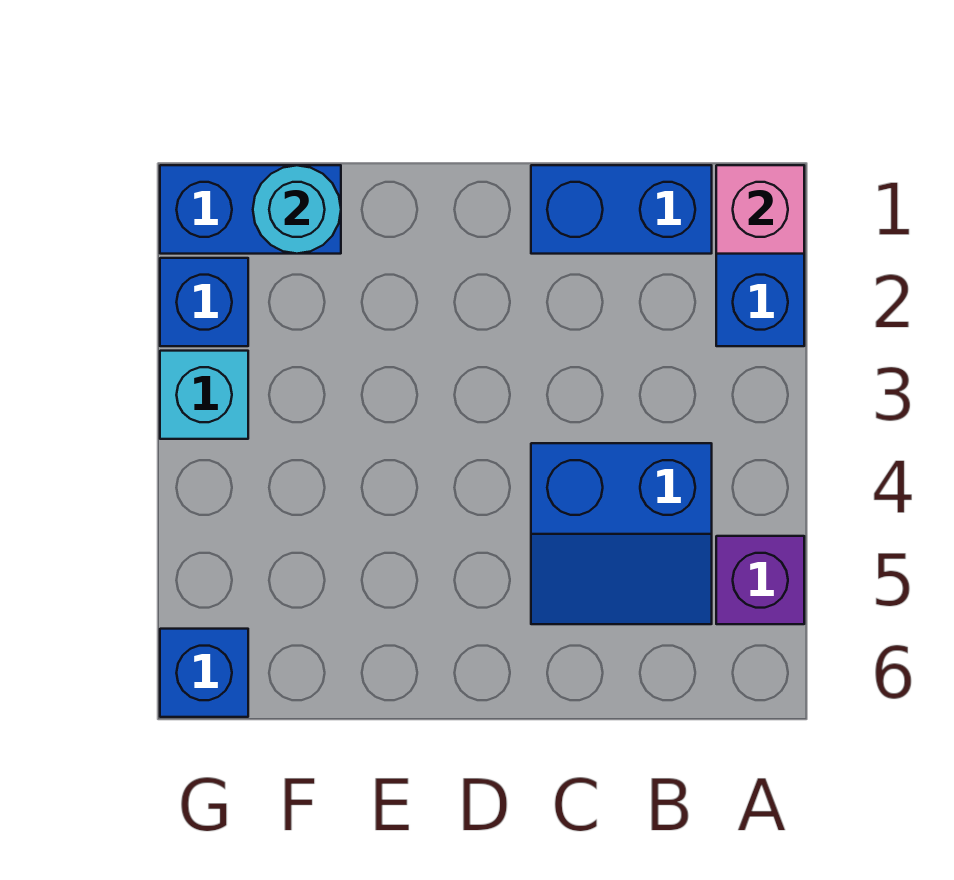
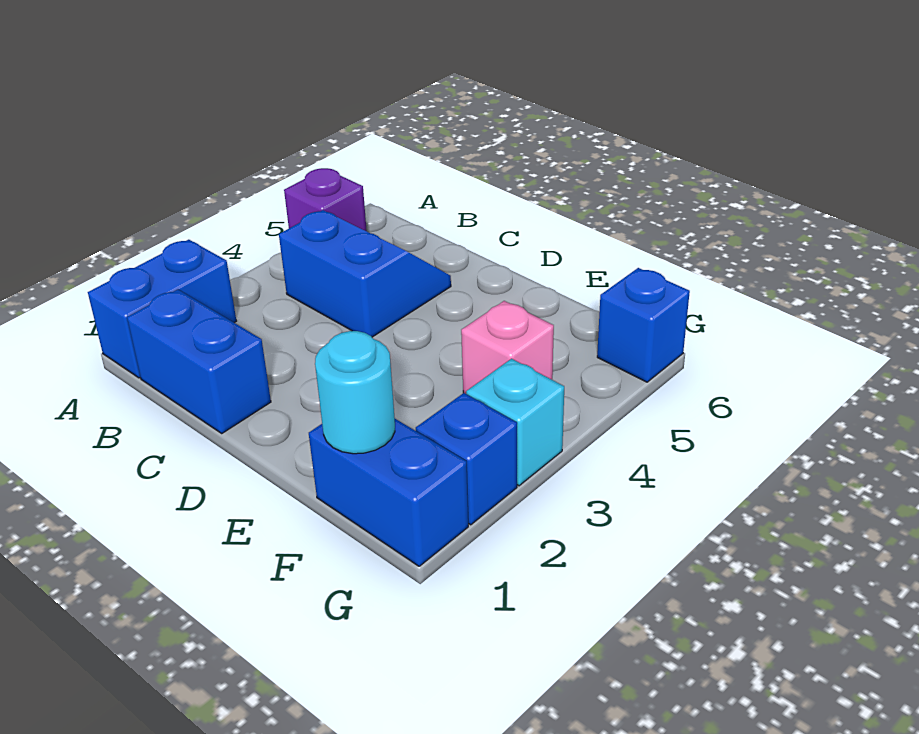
pink brick A1 level 2 -> pink brick F4 level 1

